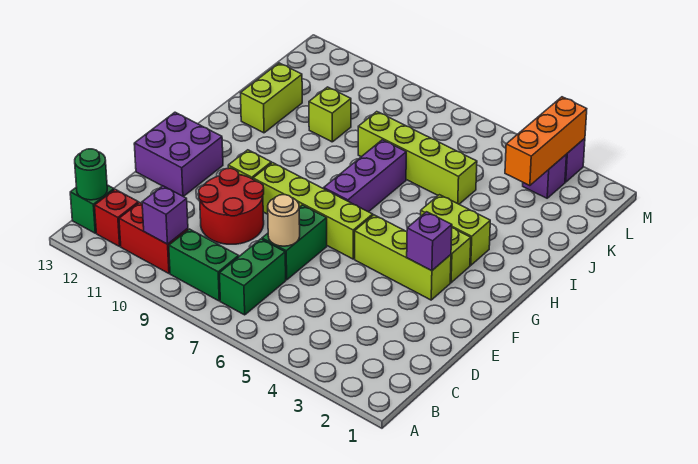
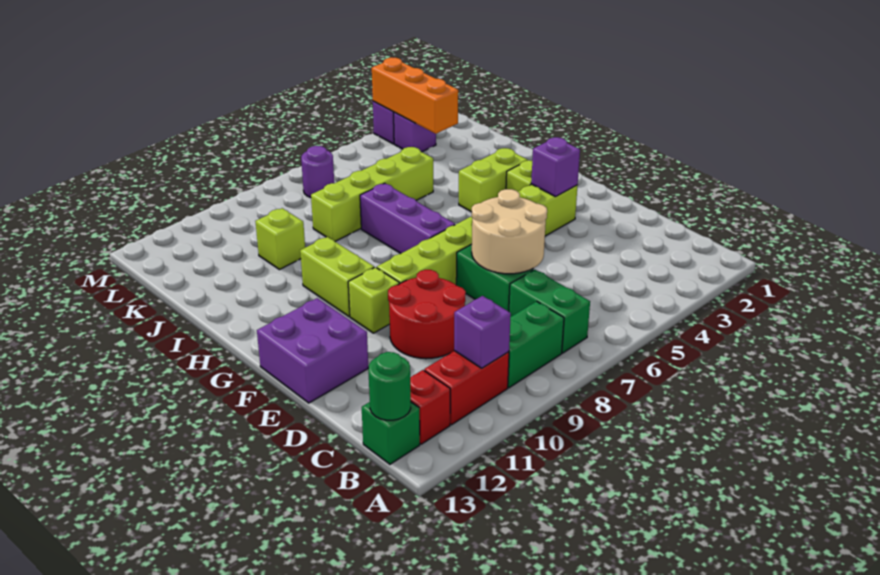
tan round brick D7 level 2 -> tan round brick D6:E7 level 2
lime brick I12:J12 level 1 -> lime brick G10:H10 level 1
none -> purple round brick L7 level 1

